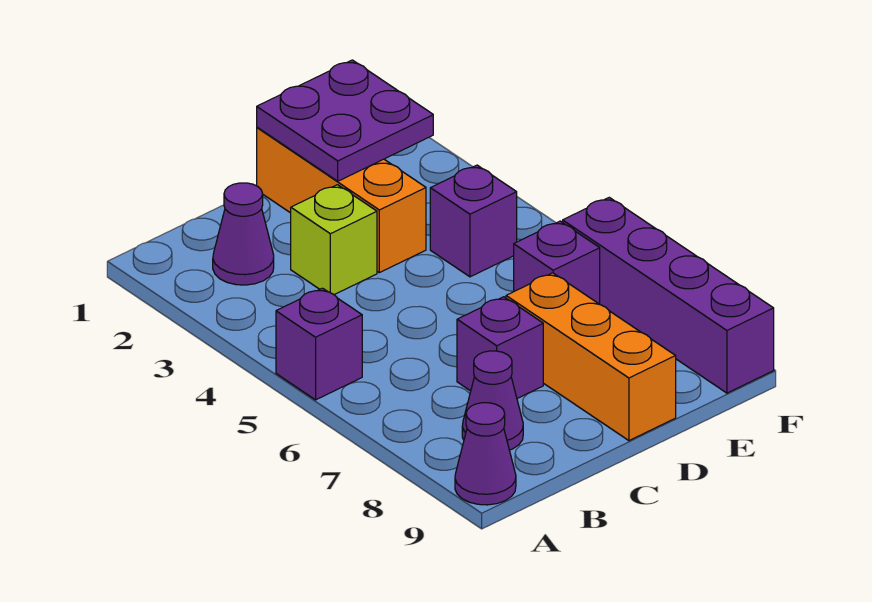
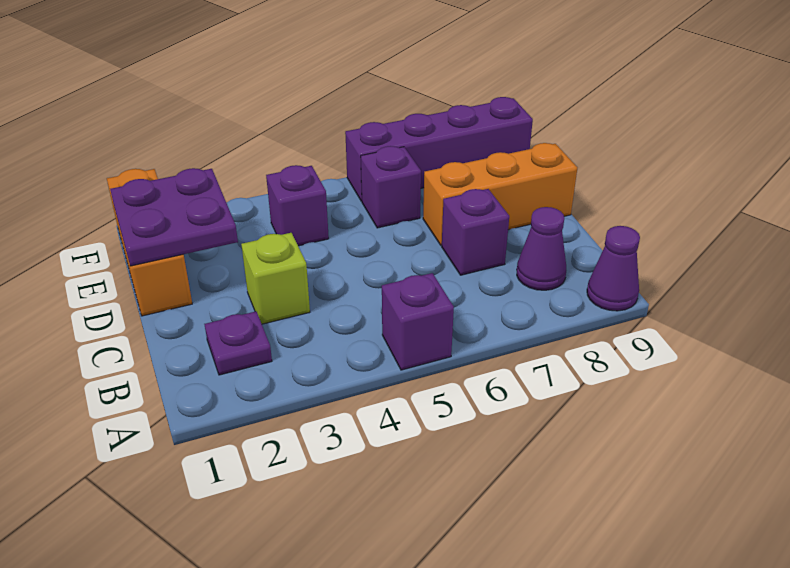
purple cone B2 level 1 -> purple plate B2 level 1
orange brick D1:D3 level 1 -> orange brick D1:F1 level 1

